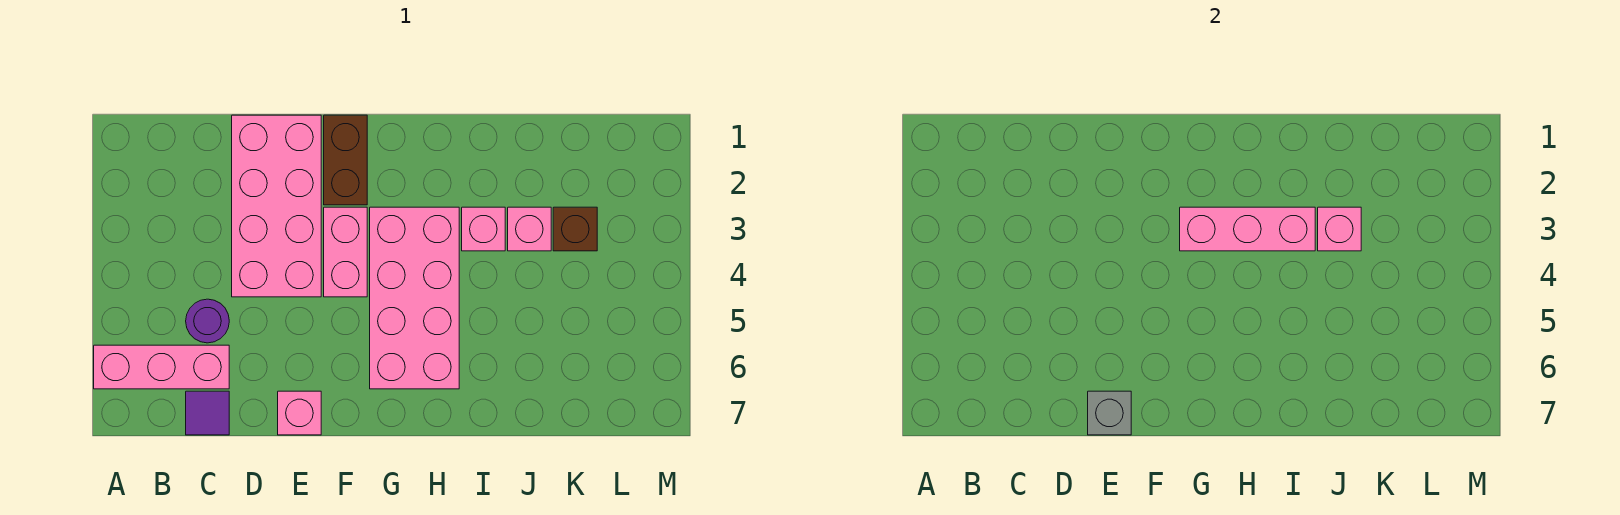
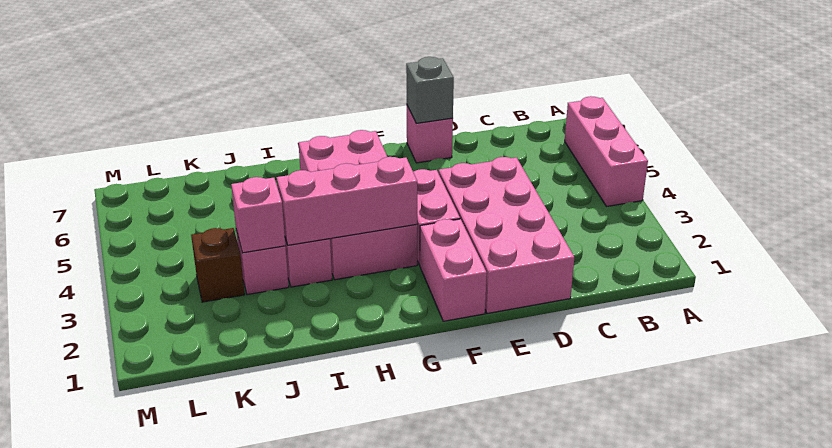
pink brick A6:C6 level 1 -> pink brick A4:A6 level 1
purple round brick C5 level 1 -> none
purple tile C7 level 1 -> none
brown brick F1:F2 level 1 -> pink brick F1:F2 level 1

